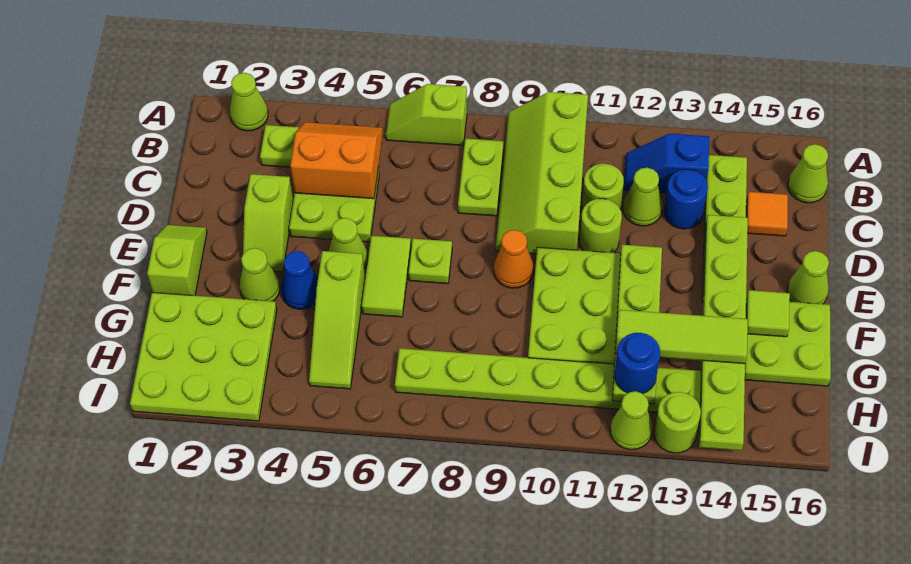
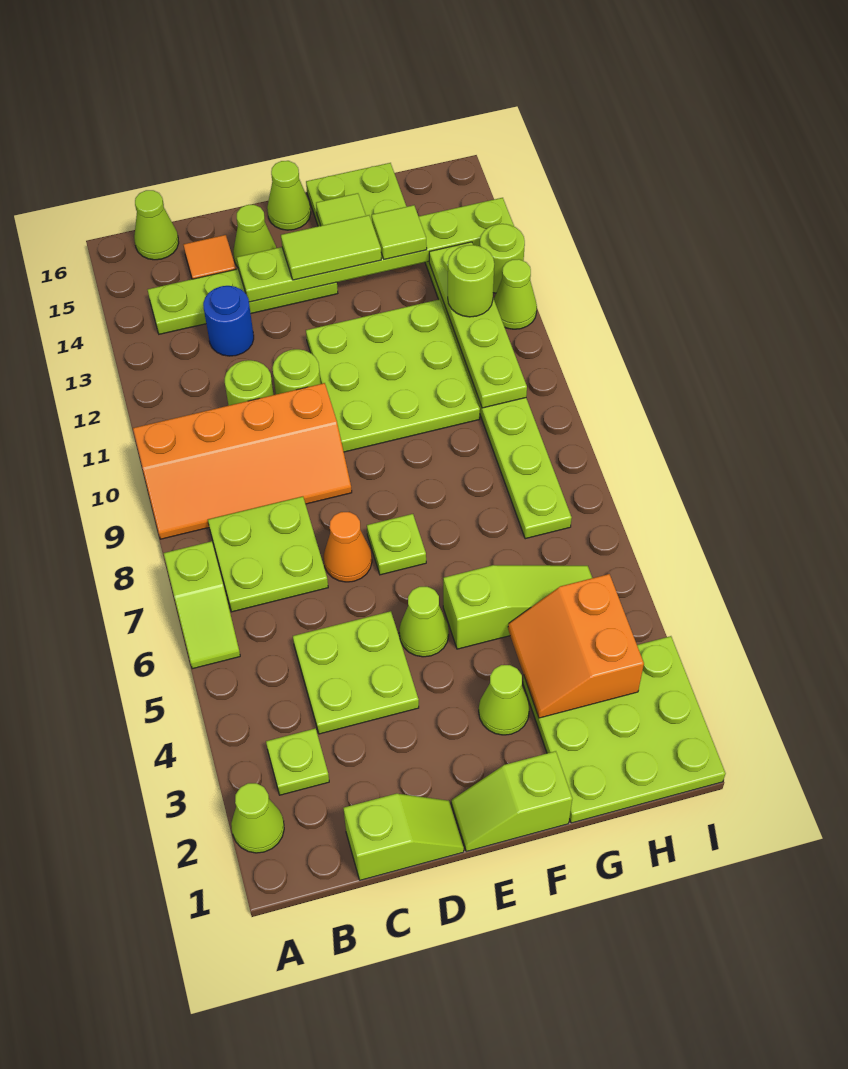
lime slope A9:D10 level 1 top 10 -> orange slope A9:D10 level 1 top 10
orange slope B4:C5 level 2 top C -> orange slope G3:H4 level 2 top H
lime plate B8:C8 level 1 -> lime plate B7:C8 level 1
blue slope B12:B13 level 1 top 13 -> none
lime cone C12 level 1 -> lime cone D15 level 1
lime slope D3:E3 level 1 top D -> lime slope C1:D1 level 1 top C
lime tile E6:F6 level 1 -> lime tile E14:F14 level 3
orange cone E9 level 1 -> orange cone D7 level 1
lime plate E12:H12 level 2 -> lime plate H10:H13 level 2
blue cone F4 level 1 -> none
lime tile G12:G14 level 3 -> lime tile G14 level 3
blue round brick H12 level 3 -> lime round brick H12 level 3

